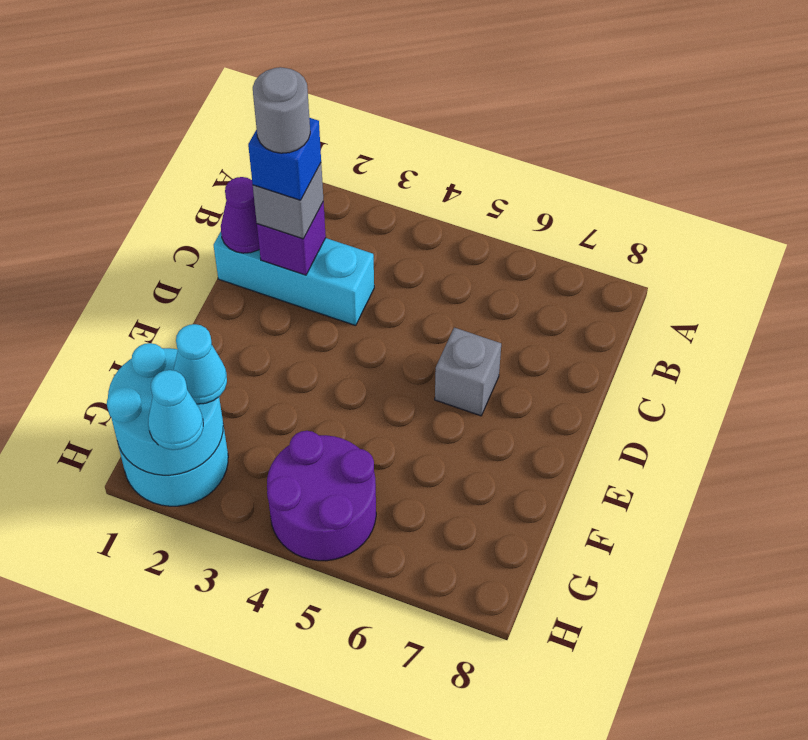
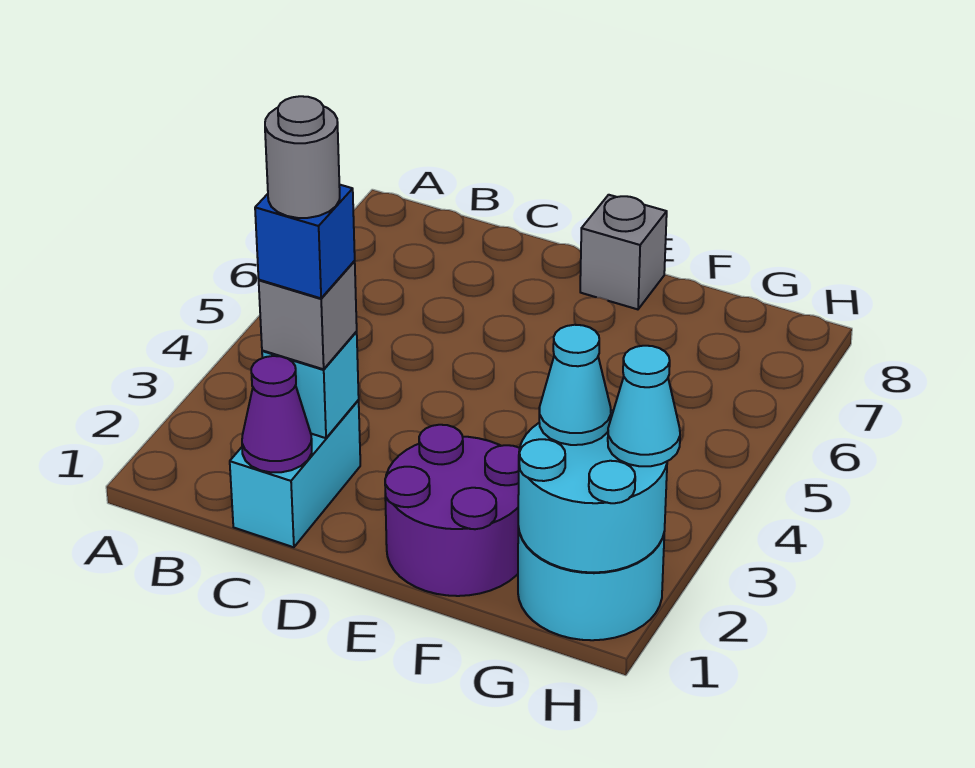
cyan brick C1:C3 level 1 -> cyan brick C1:C2 level 1
purple brick C2 level 2 -> cyan brick C2 level 2
grey brick D6 level 1 -> grey brick E8 level 1
purple round brick G4:H5 level 1 -> purple round brick E1:F2 level 1

